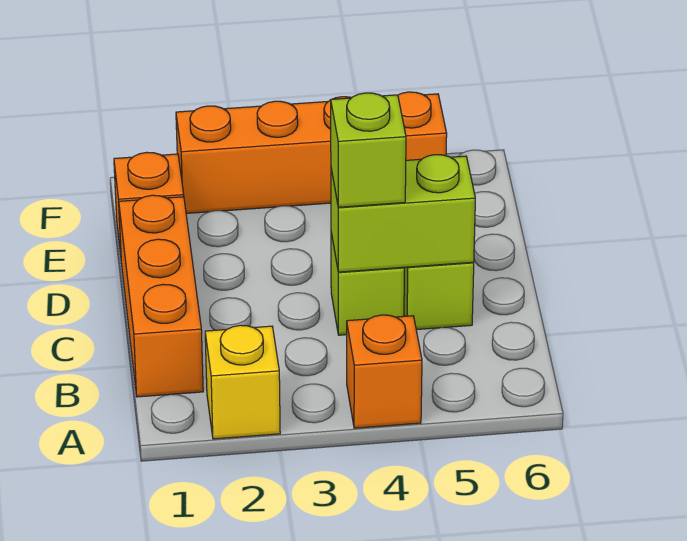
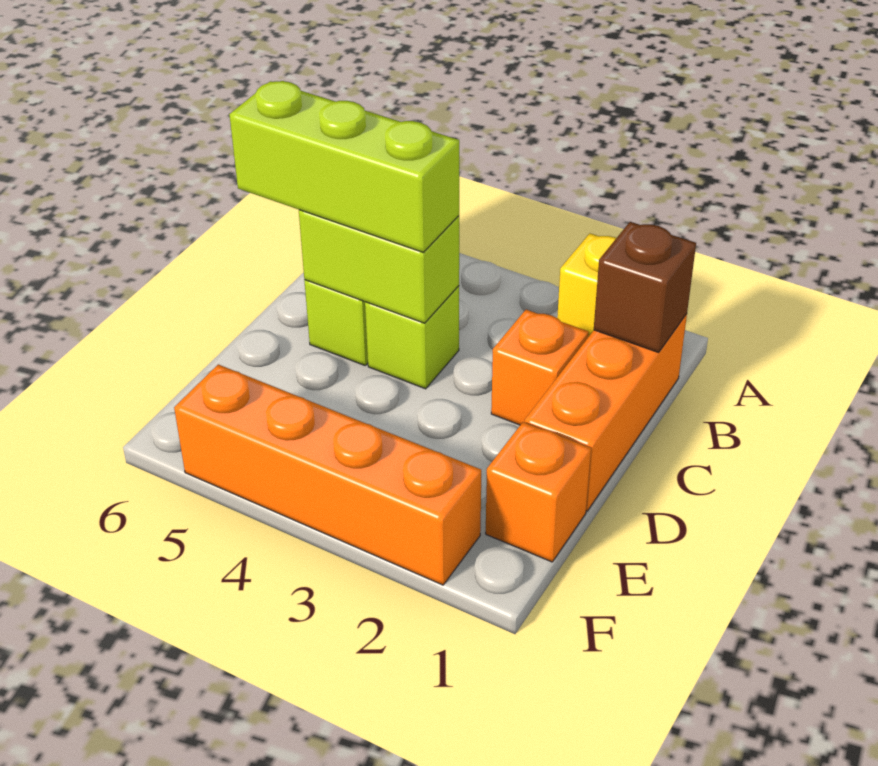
orange brick A4 level 1 -> orange brick C2 level 1
none -> brown brick B1 level 2
lime brick C4 level 3 -> lime brick C4:C6 level 3

